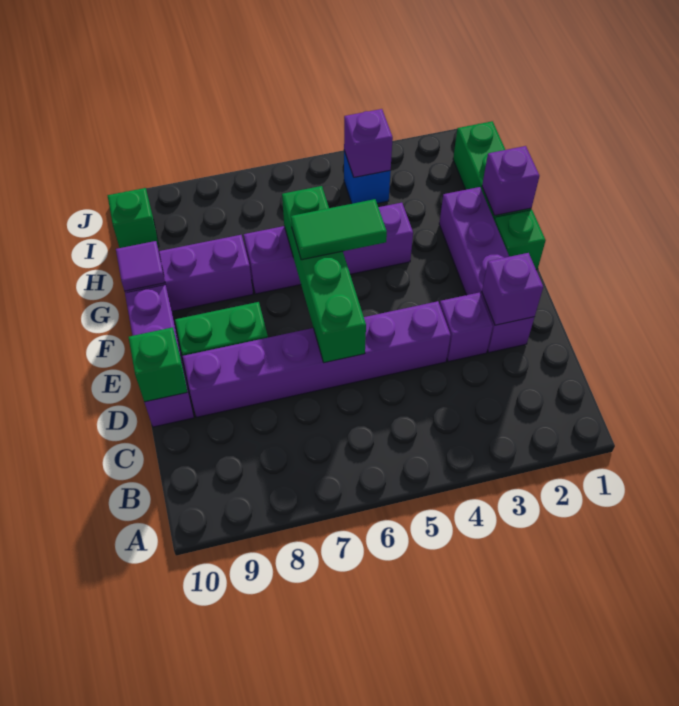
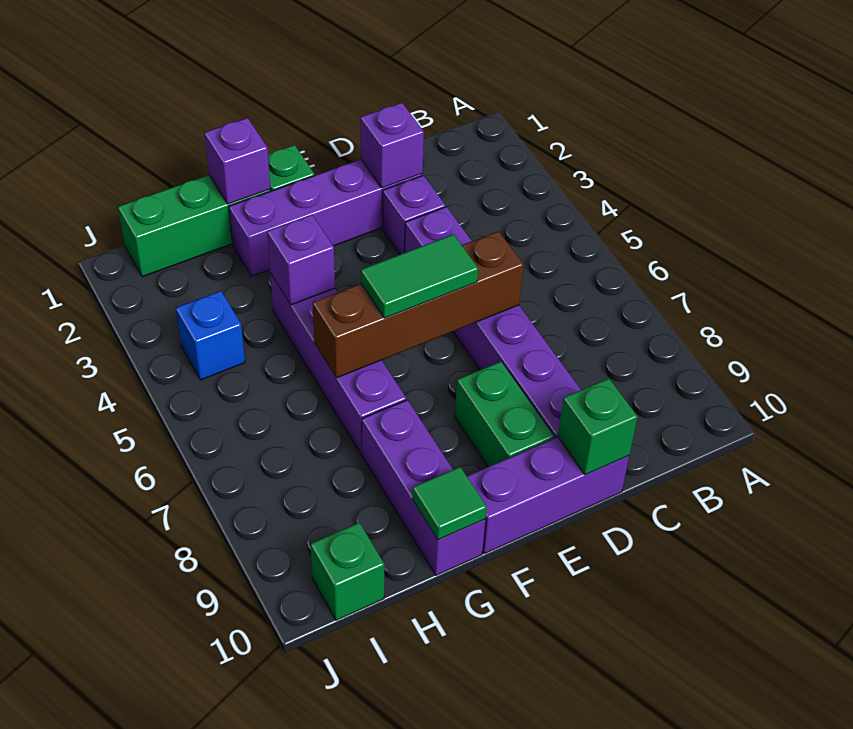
green brick D6:G6 level 2 -> brown brick D6:G6 level 2
green tile F5:F6 level 3 -> green tile E6:F6 level 3
purple tile G10 level 2 -> green tile G10 level 2
purple brick I4 level 2 -> purple brick G4 level 2

